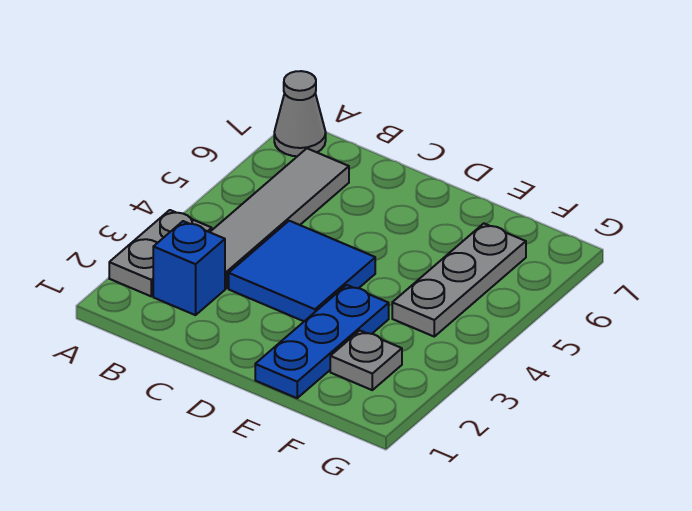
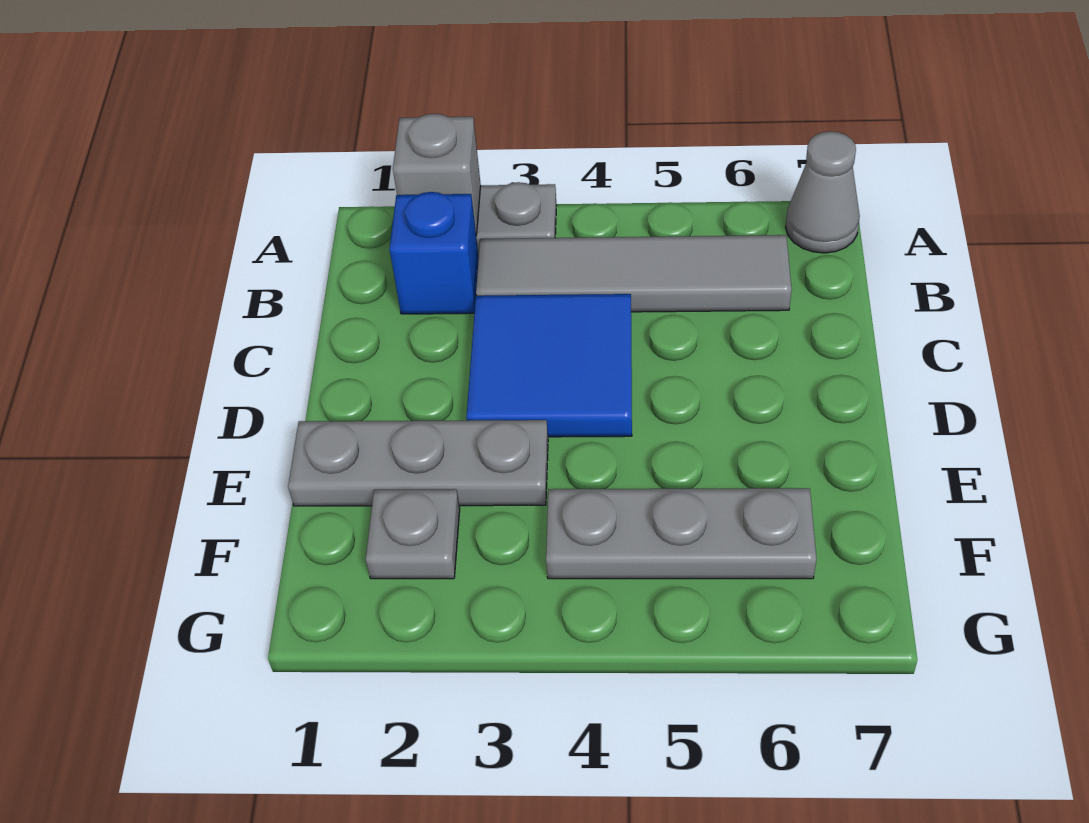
none -> grey brick A2 level 2
blue plate E1:E3 level 1 -> grey plate E1:E3 level 1

